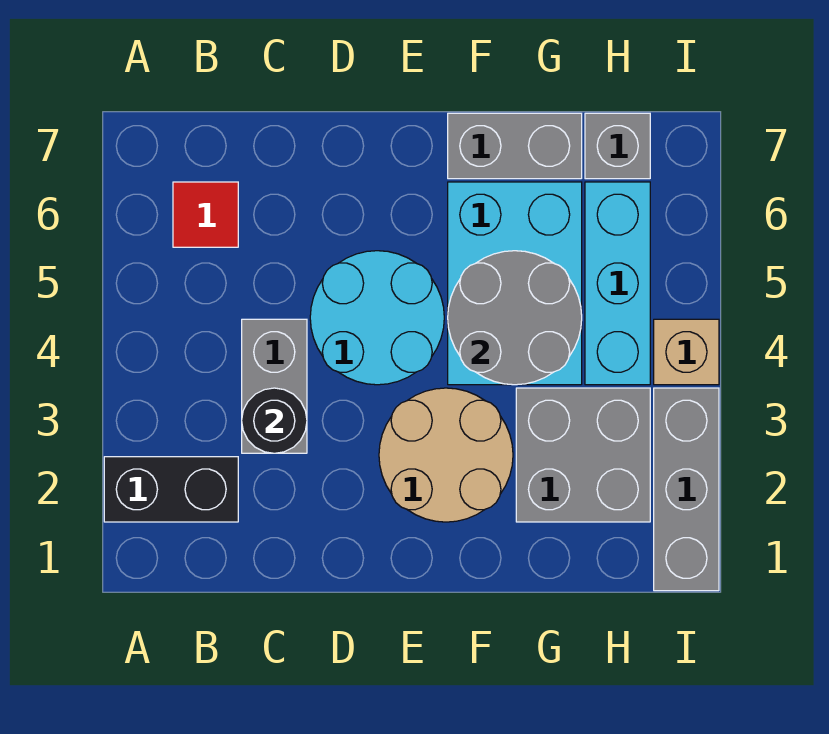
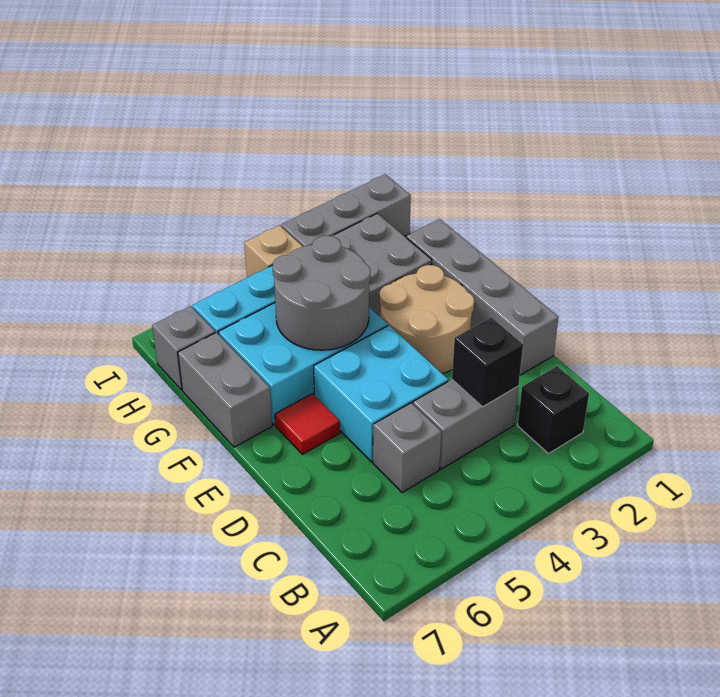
black brick A2:B2 level 1 -> black brick B2 level 1
red tile B6 level 1 -> red tile E6 level 1
black round brick C3 level 2 -> black brick C3 level 2
none -> grey brick C5 level 1
none -> grey brick D1:G1 level 1
cyan round brick D4:E5 level 1 -> cyan brick D4:E5 level 1

